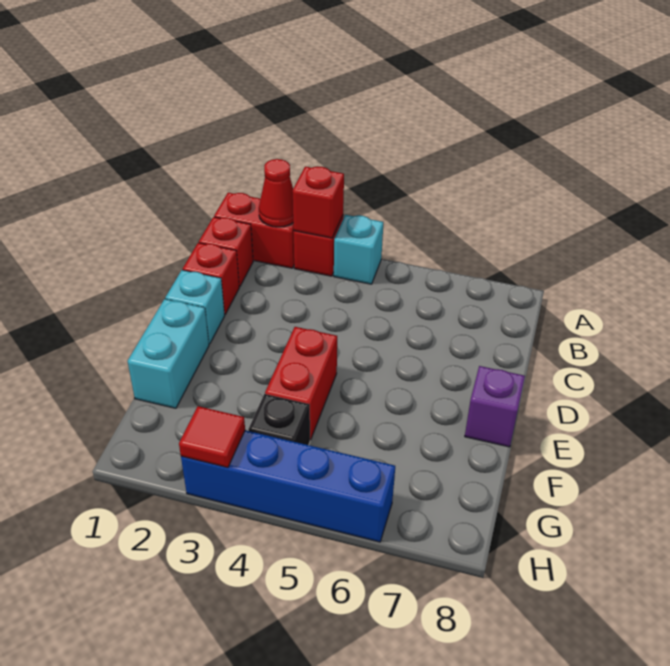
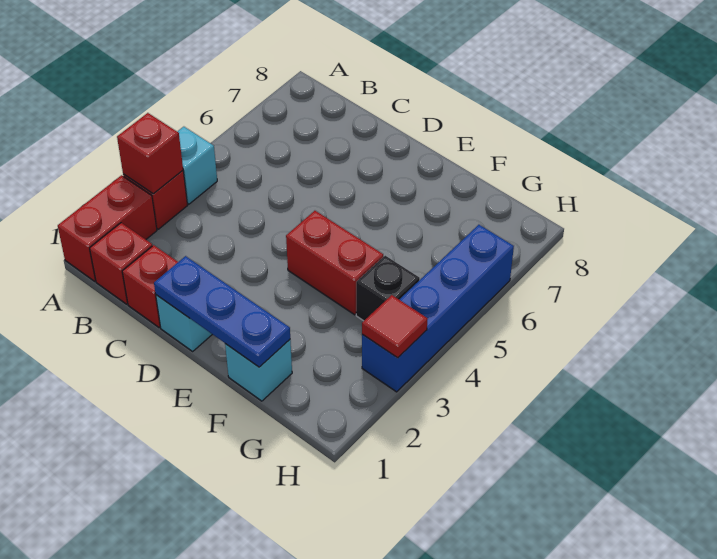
red cone A2 level 2 -> none
none -> blue plate D1:F1 level 2
cyan brick E1:F1 level 1 -> cyan brick F1 level 1
purple brick E8 level 1 -> none

